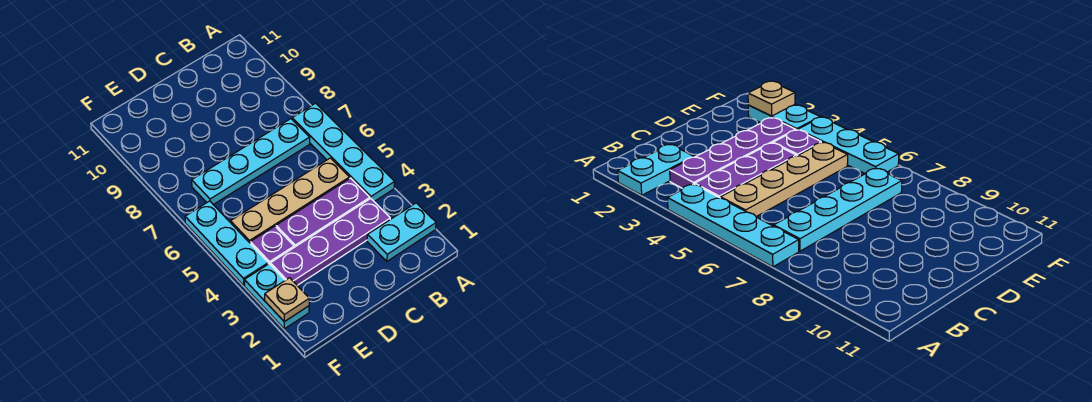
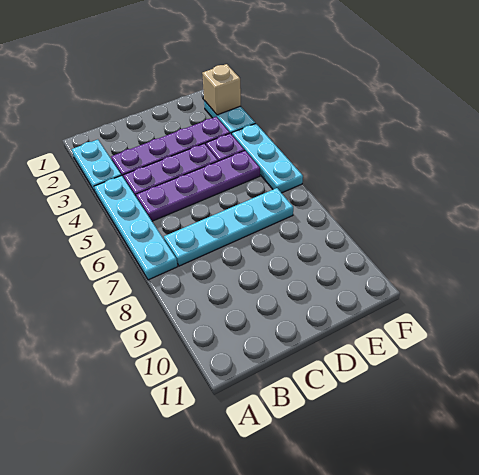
cyan plate A2:B2 level 1 -> cyan plate A2:A3 level 1
tan plate B5:E5 level 1 -> purple plate B5:E5 level 1
tan plate F2 level 2 -> tan brick F2 level 2

